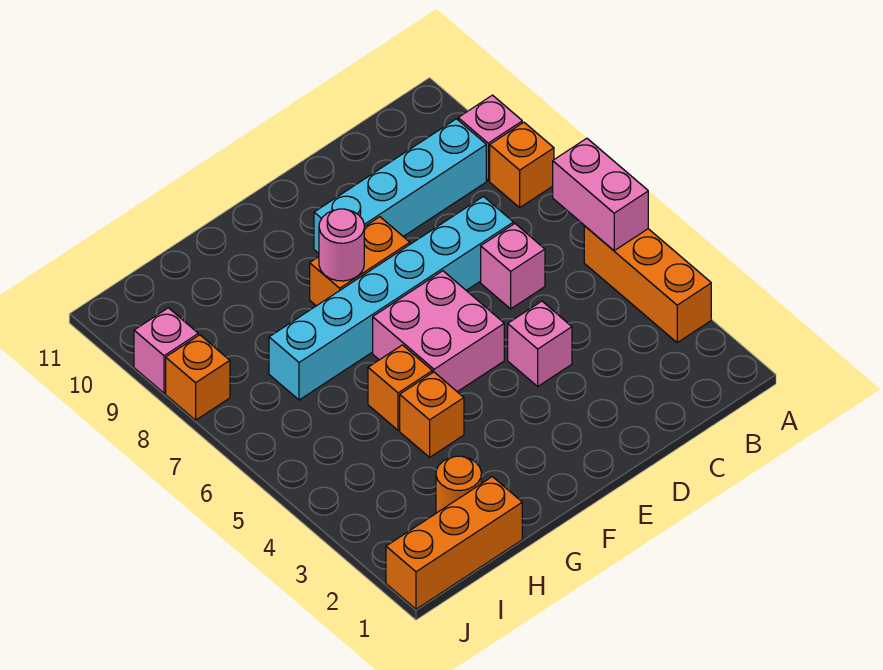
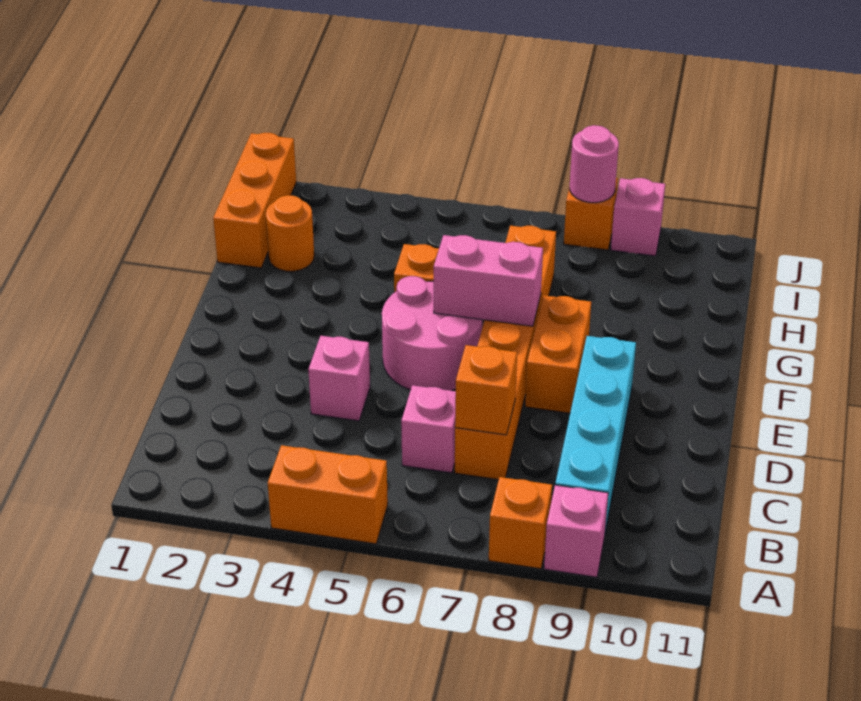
orange brick A3:A5 level 1 -> orange brick A4:A5 level 1
pink brick A5:A6 level 2 -> pink brick F6:F7 level 2
cyan brick C7:H7 level 1 -> orange brick C7:H7 level 1
pink brick E5:F6 level 1 -> pink round brick E5:F6 level 1
pink round brick F8 level 2 -> pink round brick J8 level 2
orange brick G4 level 1 -> orange brick C7 level 2

